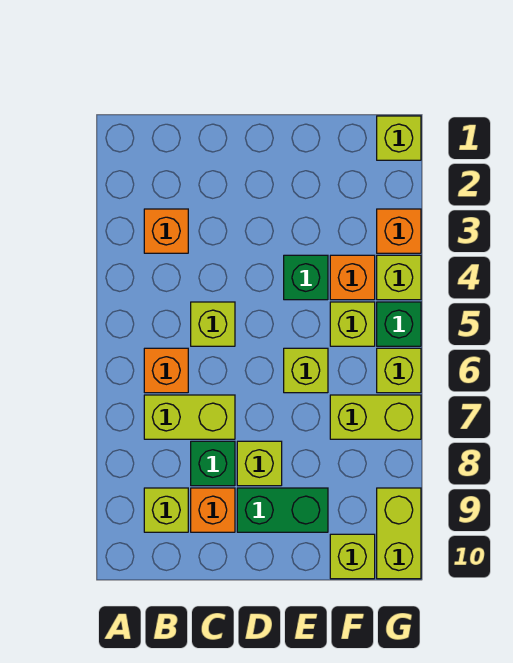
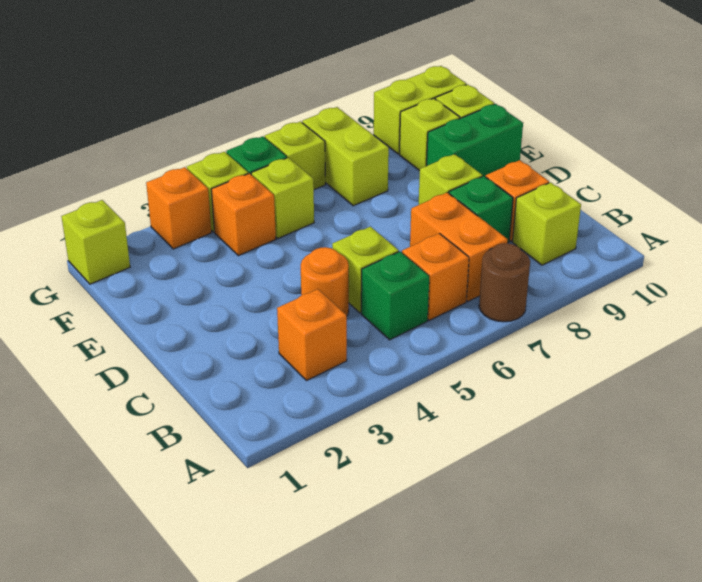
none -> brown round brick A7 level 1
lime brick B7:C7 level 1 -> orange brick B7:C7 level 1
none -> orange round brick C4 level 1
green brick D9:E9 level 1 -> green brick E9:E10 level 1
green brick E4 level 1 -> green brick B5 level 1
lime brick E6 level 1 -> lime brick F9 level 1

